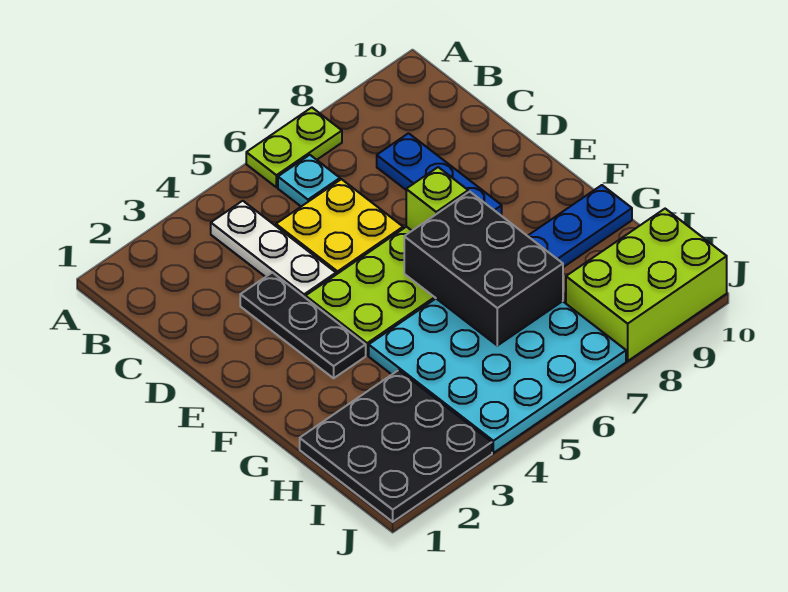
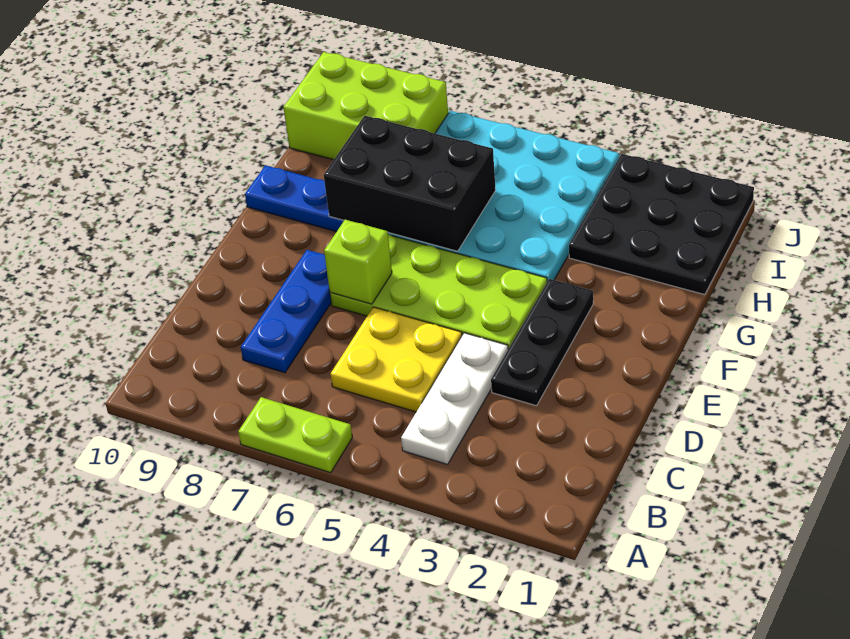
cyan plate B6 level 1 -> none
black brick F6:H7 level 2 -> black brick G6:H8 level 2

